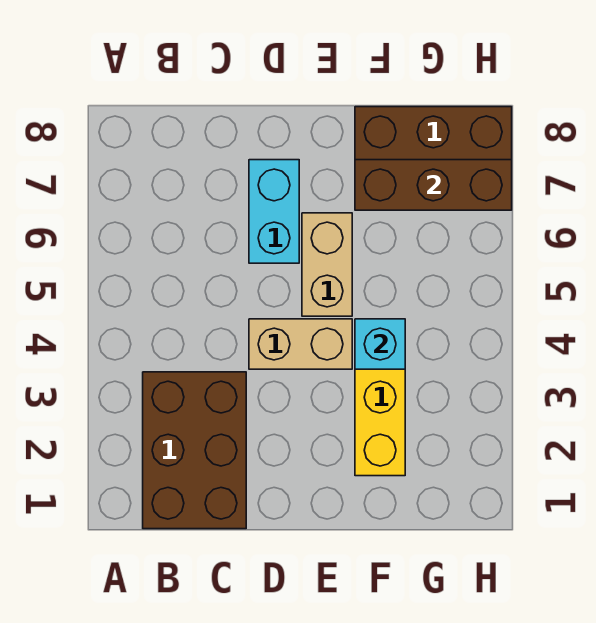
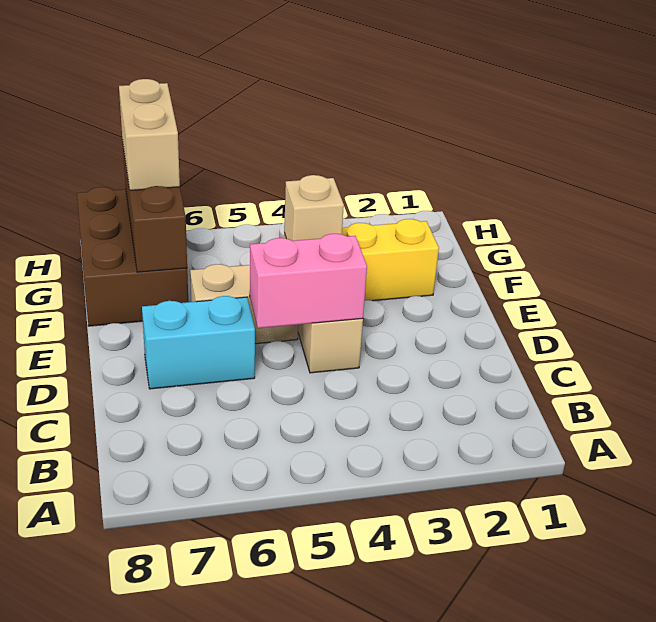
brown brick B1:C3 level 1 -> none
none -> pink brick D4:D5 level 2
cyan brick F4 level 2 -> tan brick F4 level 2
none -> tan brick G7:H7 level 3

